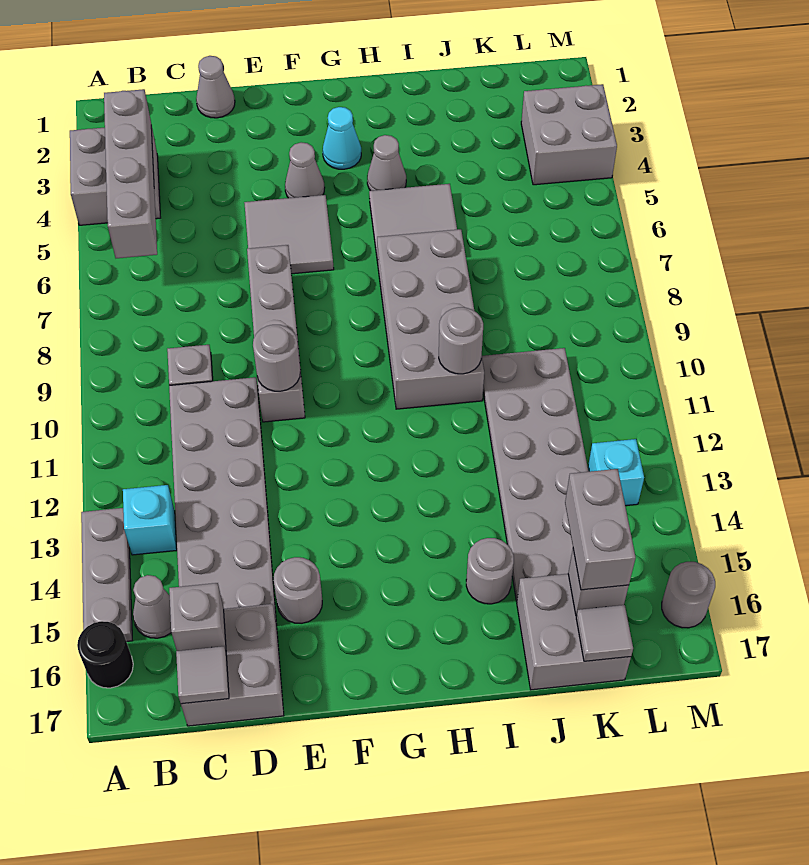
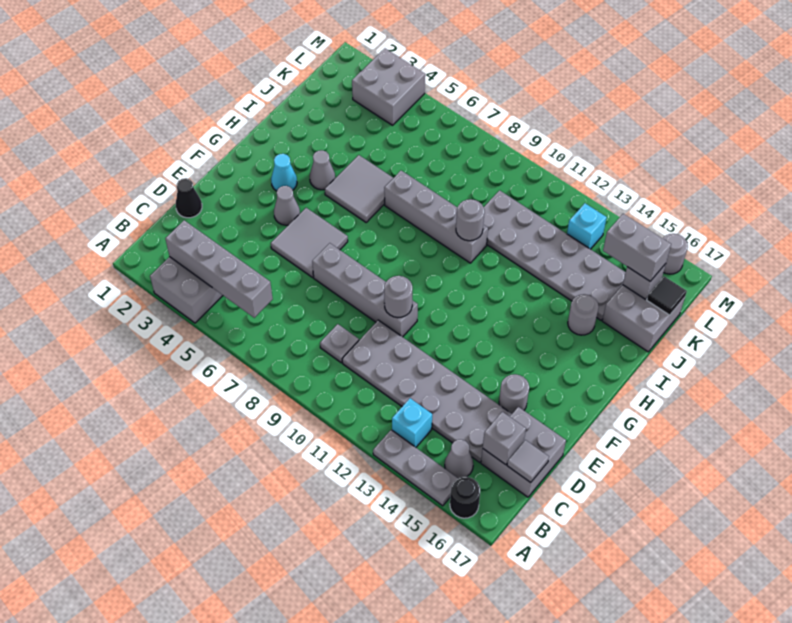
grey cone D1 level 1 -> black cone D1 level 1
grey brick H7:I10 level 1 -> grey brick I7:I10 level 1
grey tile K17 level 2 -> black tile K17 level 2

